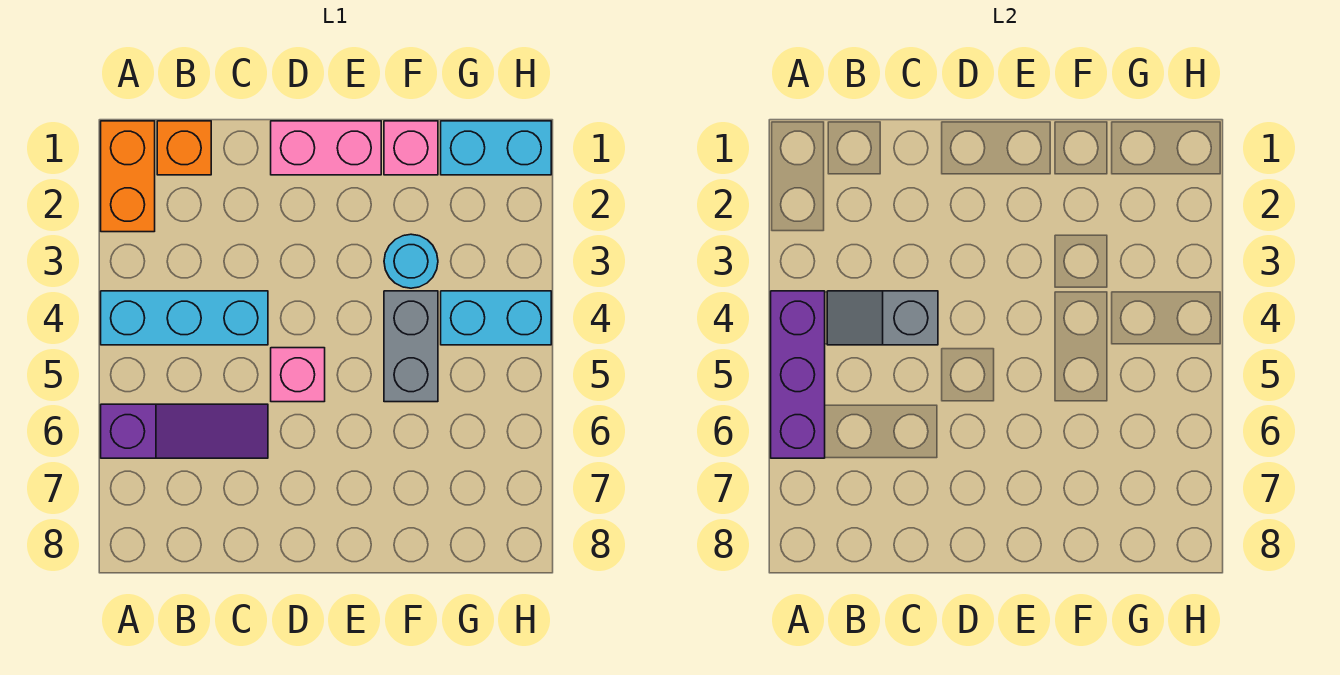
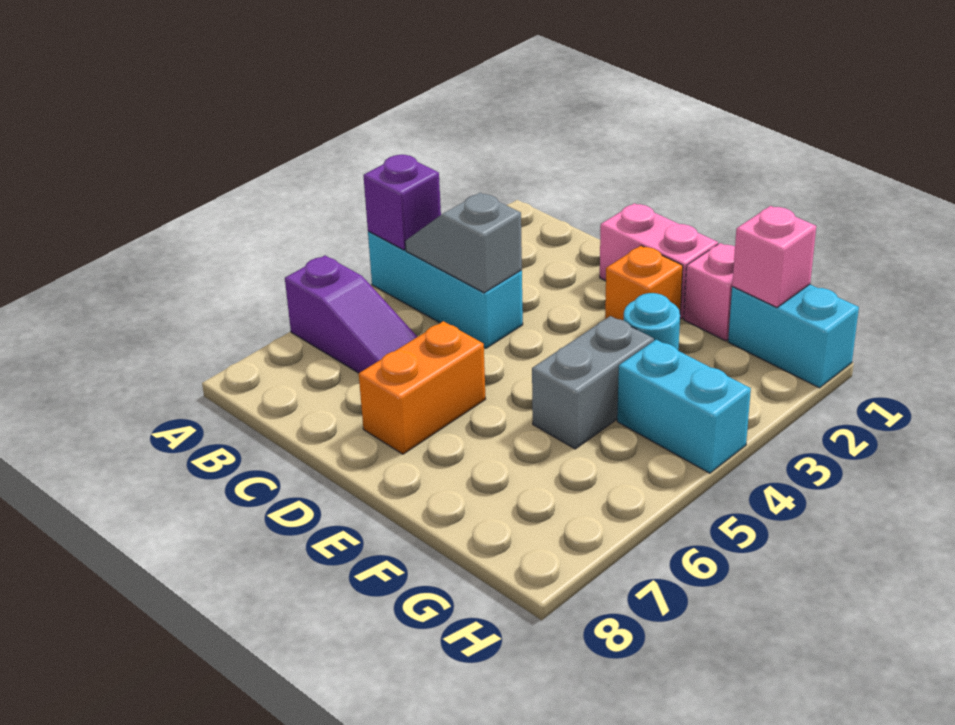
orange brick A1:A2 level 1 -> orange brick D6:D7 level 1
purple brick A4:A6 level 2 -> purple brick A4 level 2
orange brick B1 level 1 -> orange brick E2 level 1
pink brick D5 level 1 -> pink brick G1 level 2

